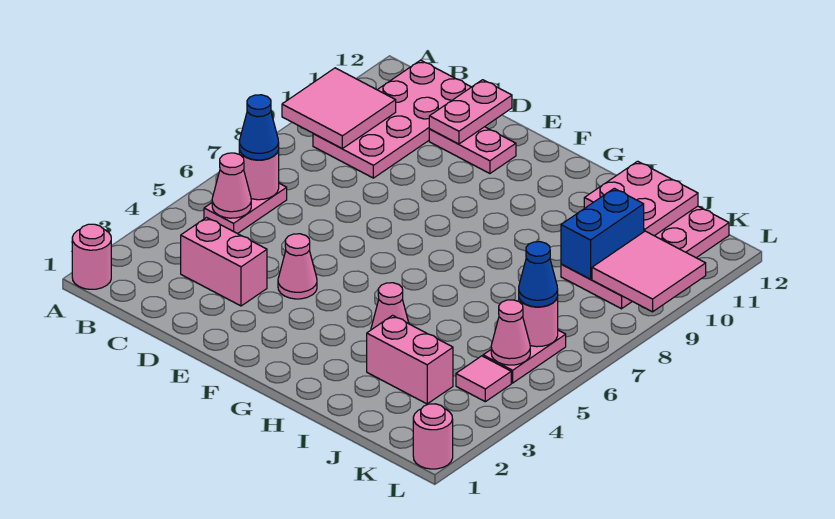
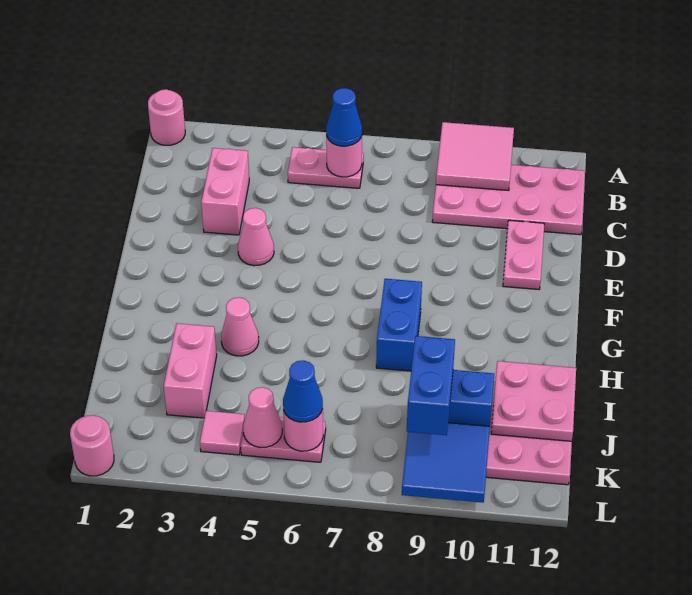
pink cone B5 level 2 -> none
pink plate D11:D12 level 2 -> none
none -> blue brick G8:H8 level 1
none -> blue brick J9:K9 level 3
pink tile K9:L10 level 2 -> blue tile K9:L10 level 2

